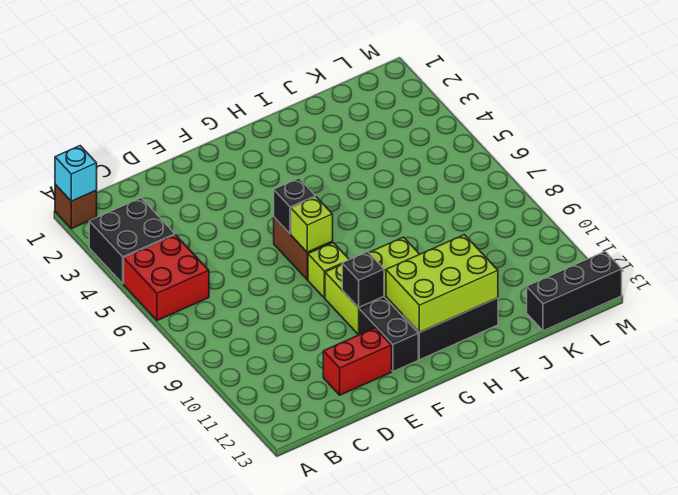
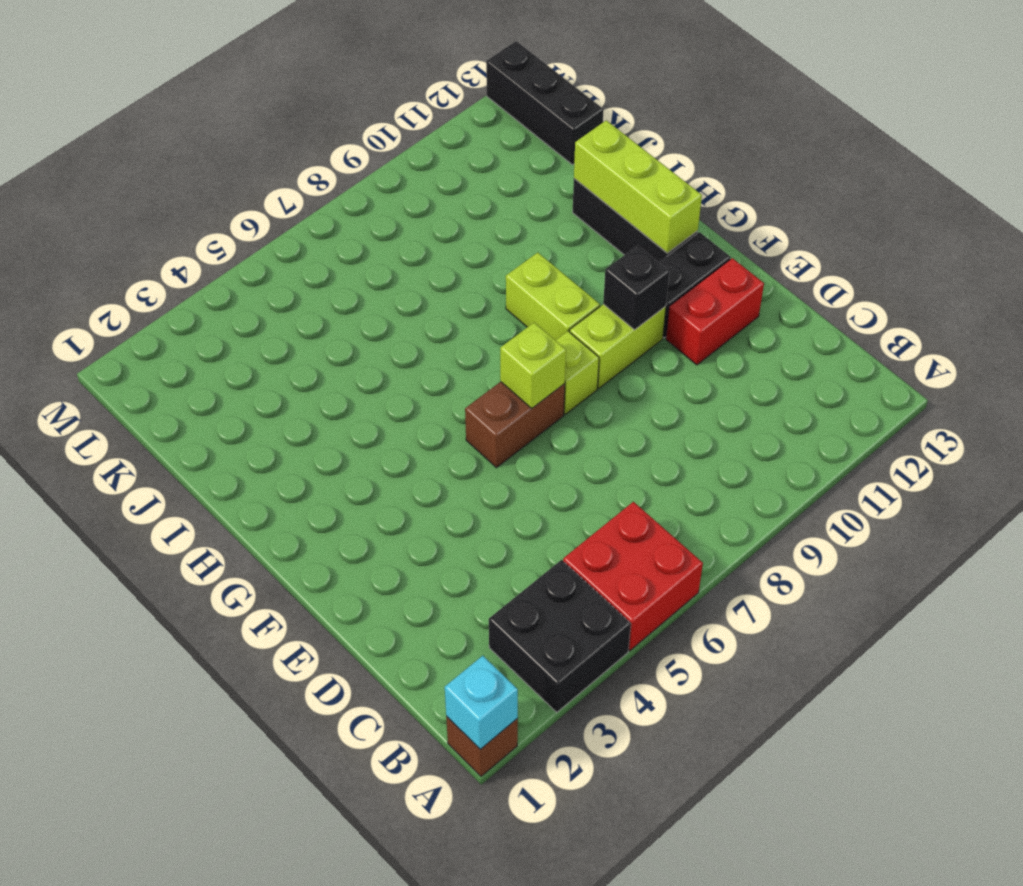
red brick D12:E12 level 1 -> red brick E11:E12 level 1
black brick F6 level 2 -> none
lime brick G11:I12 level 2 -> lime brick G12:I12 level 2

